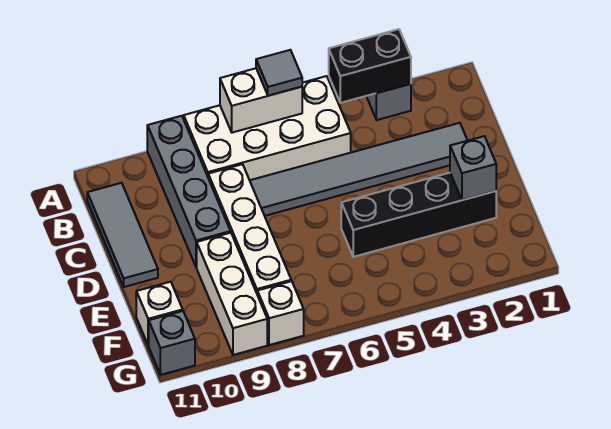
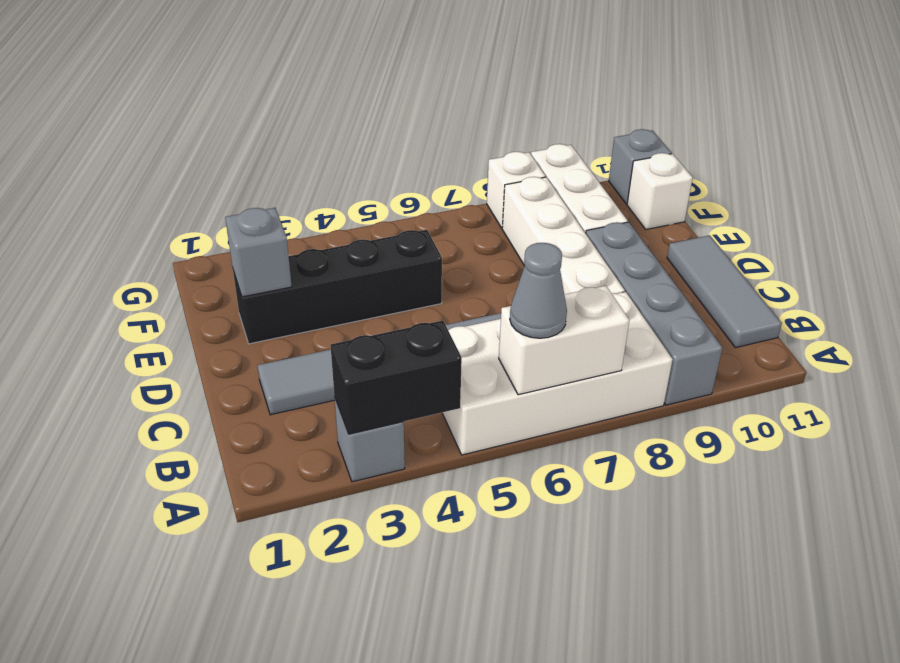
grey tile A6 level 3 -> grey cone A6 level 3

